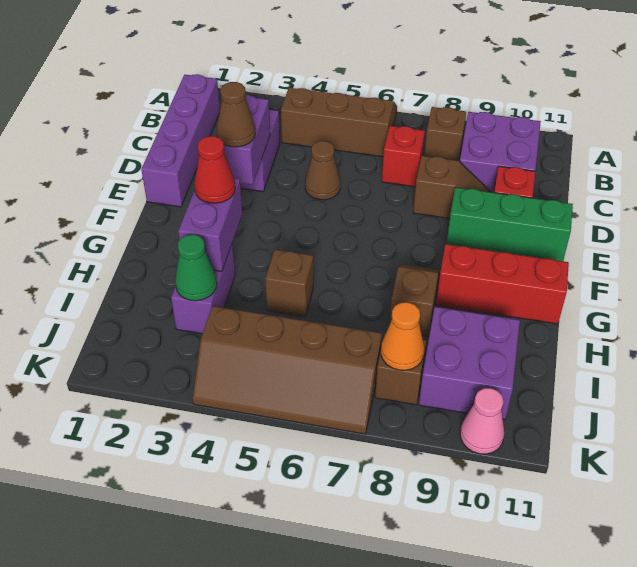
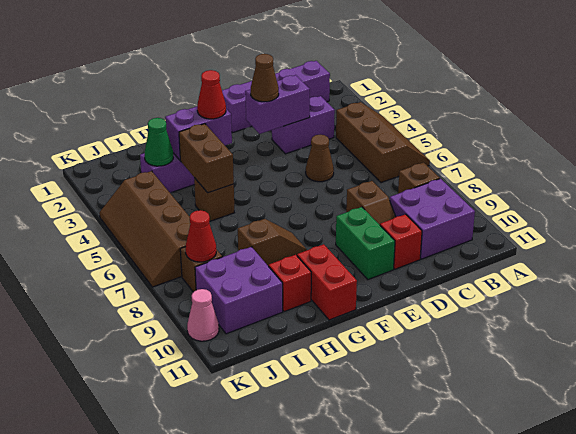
red brick C7 level 1 -> red brick H10 level 1
green brick E9:E11 level 1 -> green brick E9:E10 level 1
red brick G9:G11 level 1 -> red brick G10:G11 level 1
none -> brown brick H4:H5 level 2
orange cone J8 level 2 -> red cone J8 level 2

